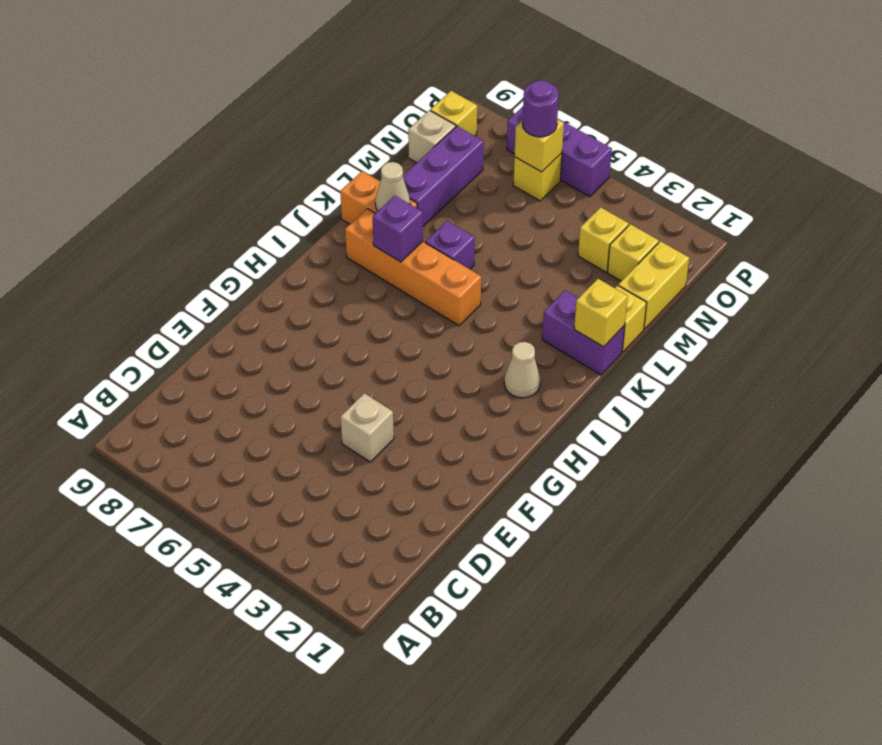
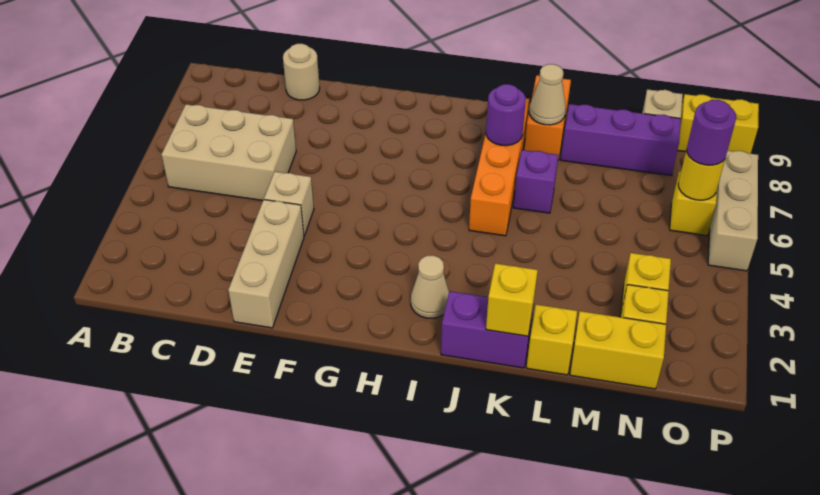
none -> tan brick B5:D6 level 1
none -> tan round brick D9 level 1
none -> tan brick E1:E3 level 1
purple brick J7 level 2 -> purple round brick J7 level 2
purple brick K1:K2 level 1 -> purple brick J1:K1 level 1
yellow brick O6 level 2 -> yellow round brick O6 level 2
yellow brick O9 level 1 -> yellow brick O9:P9 level 1
purple brick P5:P7 level 1 -> tan brick P5:P7 level 1

